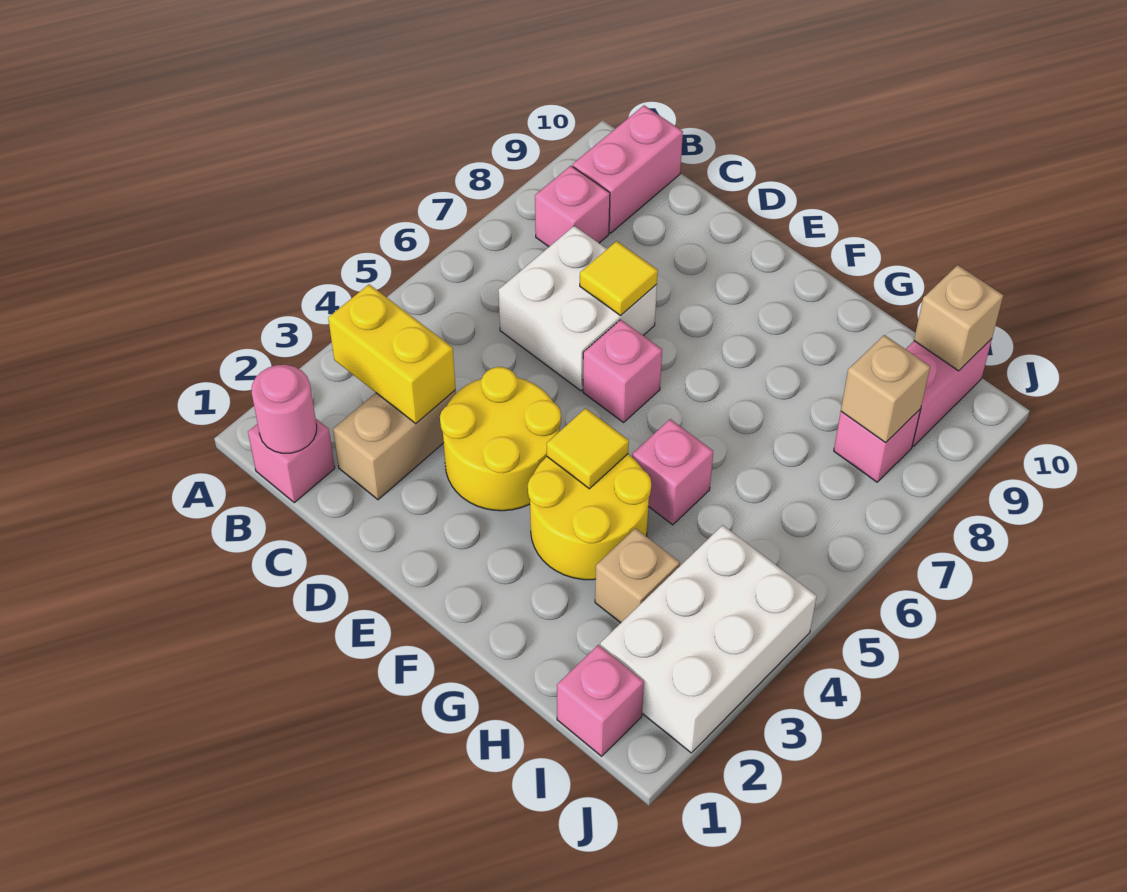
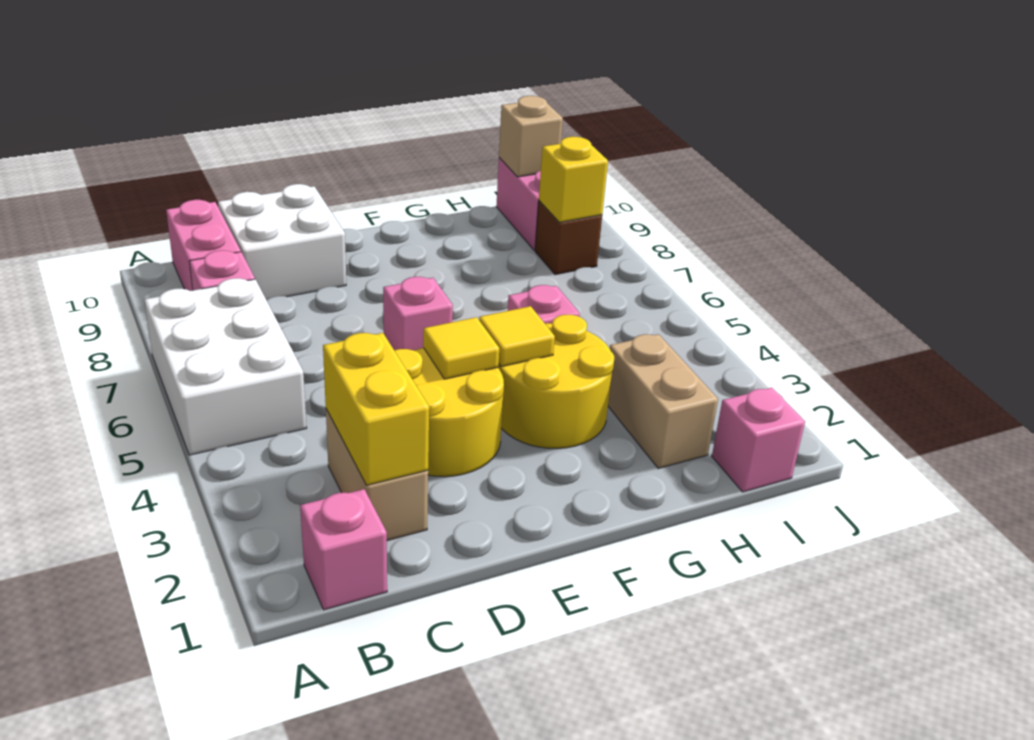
pink round brick B1 level 2 -> none
yellow brick B3:C3 level 2 -> yellow brick C2:C3 level 2
white brick C6:D7 level 1 -> white brick C9:D10 level 1
yellow tile D7 level 2 -> yellow tile E4 level 2
tan brick H3 level 1 -> tan brick H2:H3 level 1
white brick I2:J4 level 1 -> white brick A5:B7 level 1
pink brick I8 level 1 -> brown brick I8 level 1
tan brick I8 level 2 -> yellow brick I8 level 2

